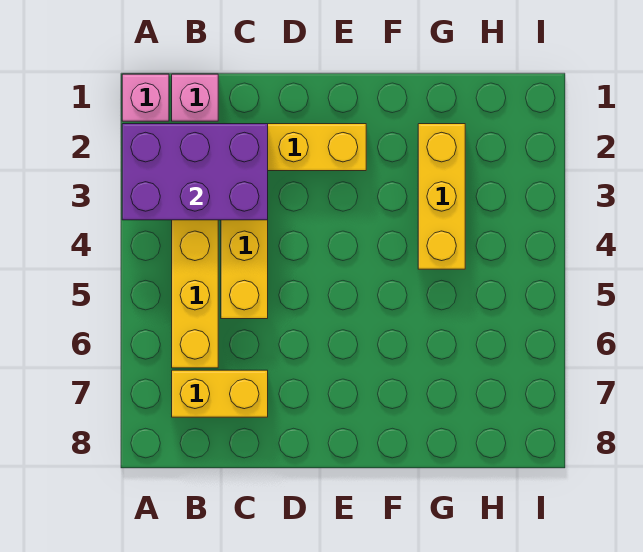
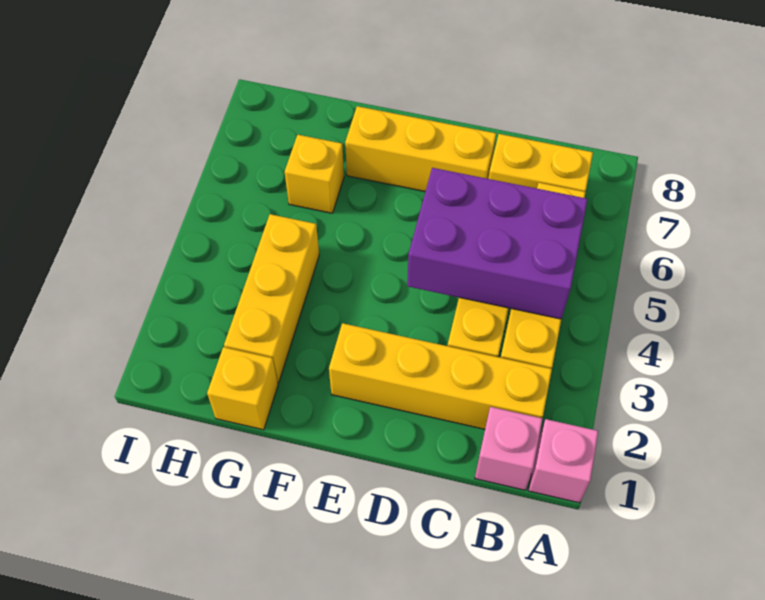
purple brick A2:C3 level 2 -> purple brick B4:D5 level 2
none -> yellow brick D7:F7 level 1
none -> yellow brick G1 level 1
none -> yellow brick G6 level 1

